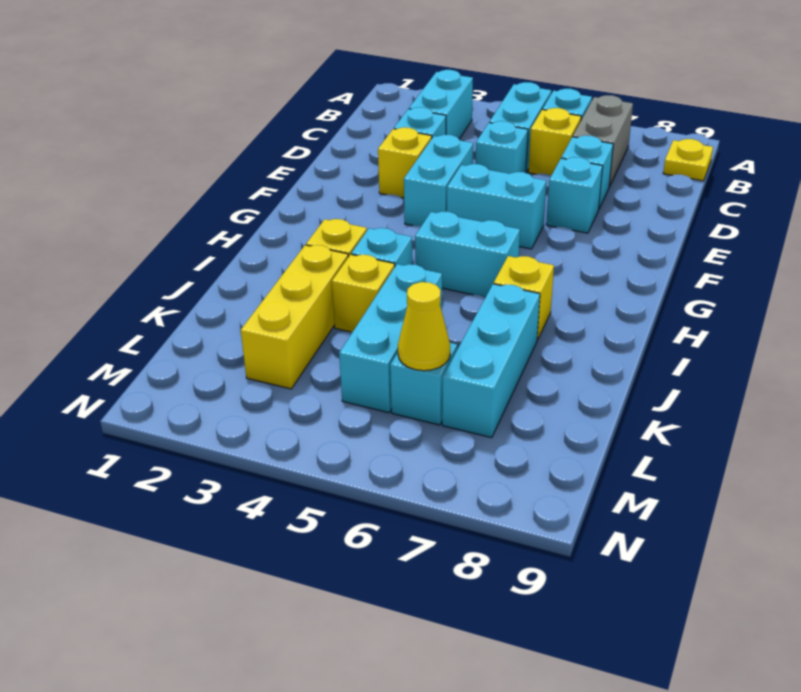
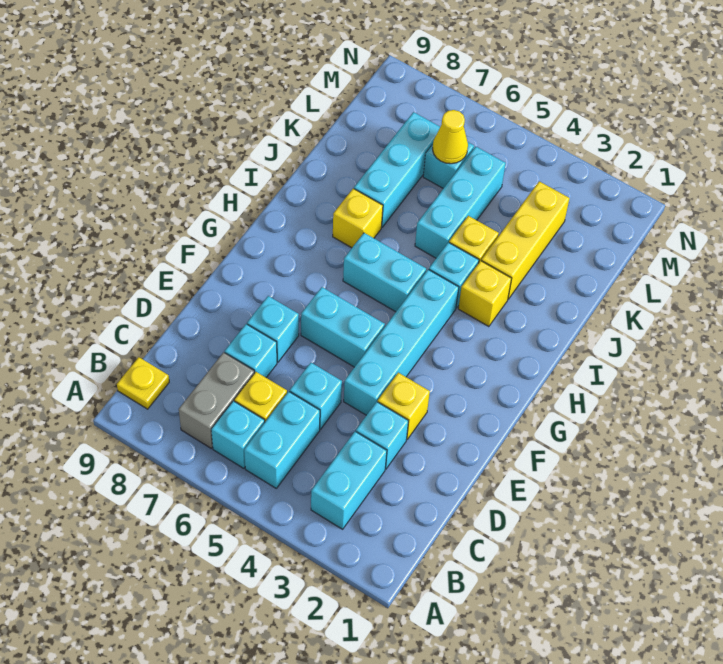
cyan brick E4:F4 level 1 -> cyan brick E4:H4 level 1

